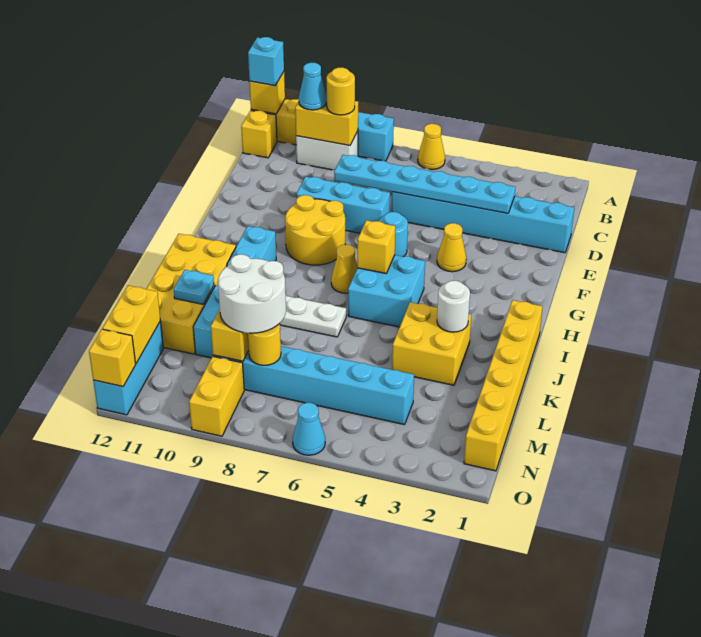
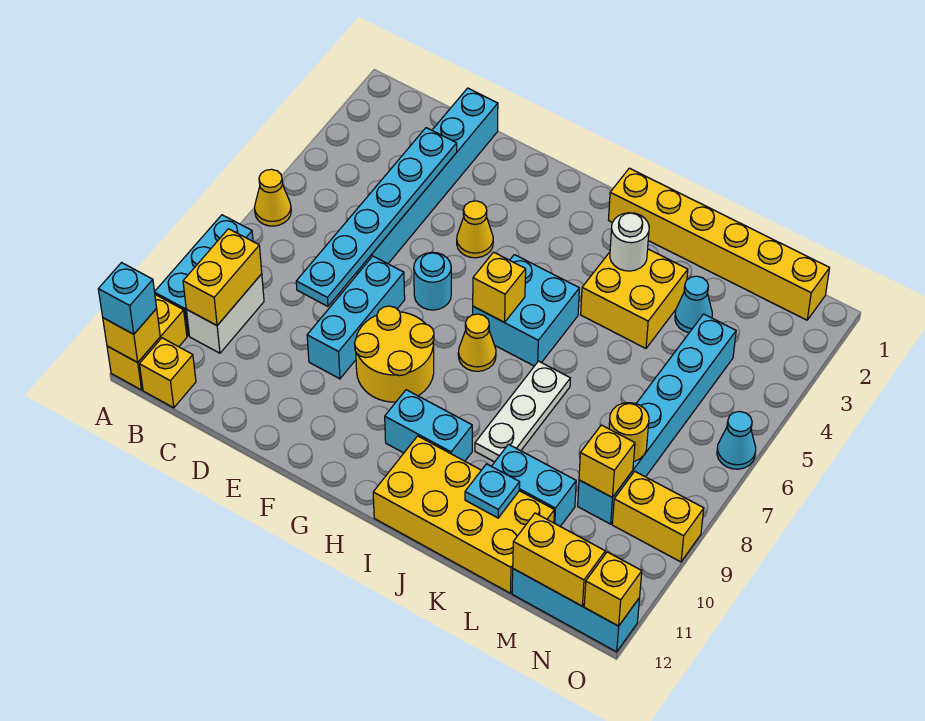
yellow round brick B9 level 3 -> none
cyan cone B10 level 3 -> cyan cone L3 level 1
white round brick L8:M9 level 3 -> none

